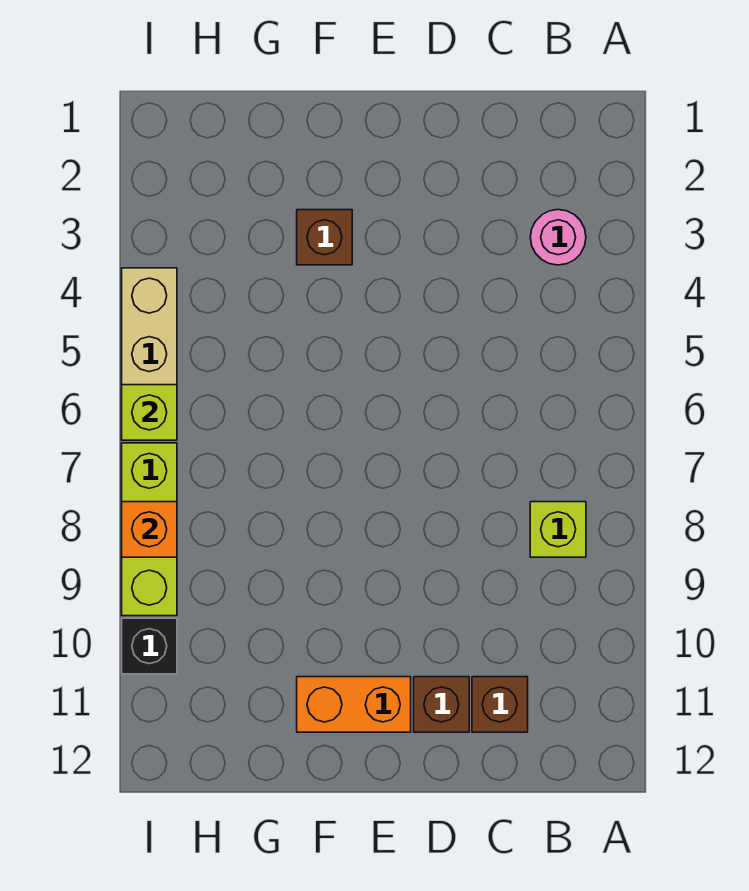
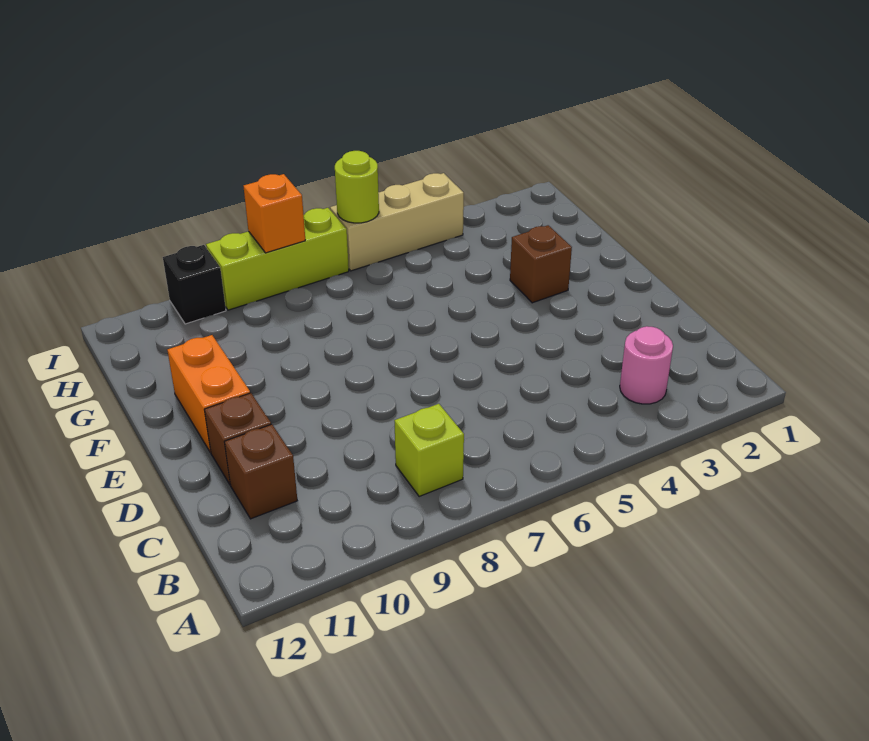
lime brick I6 level 2 -> lime round brick I6 level 2

